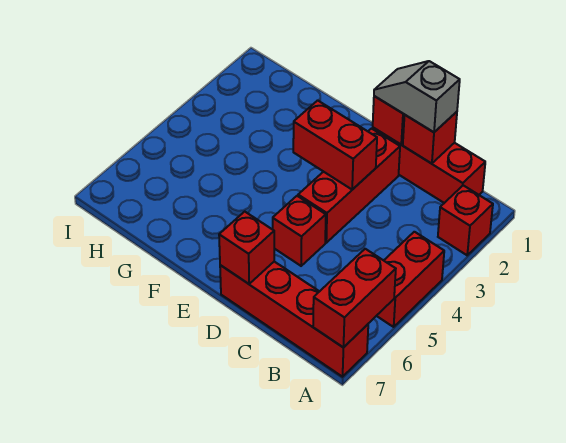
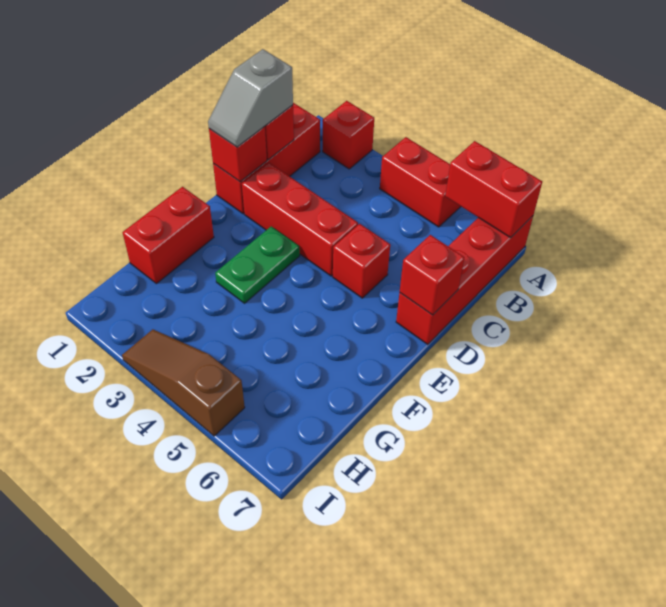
red brick D3:E3 level 2 -> red brick F1:G1 level 1
none -> green plate E3:F3 level 1
none -> brown slope I3:I5 level 1 top 5

